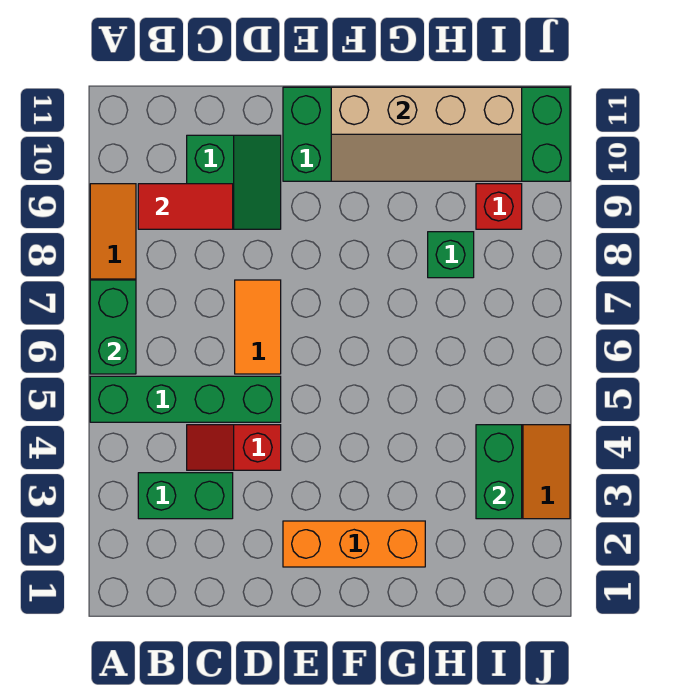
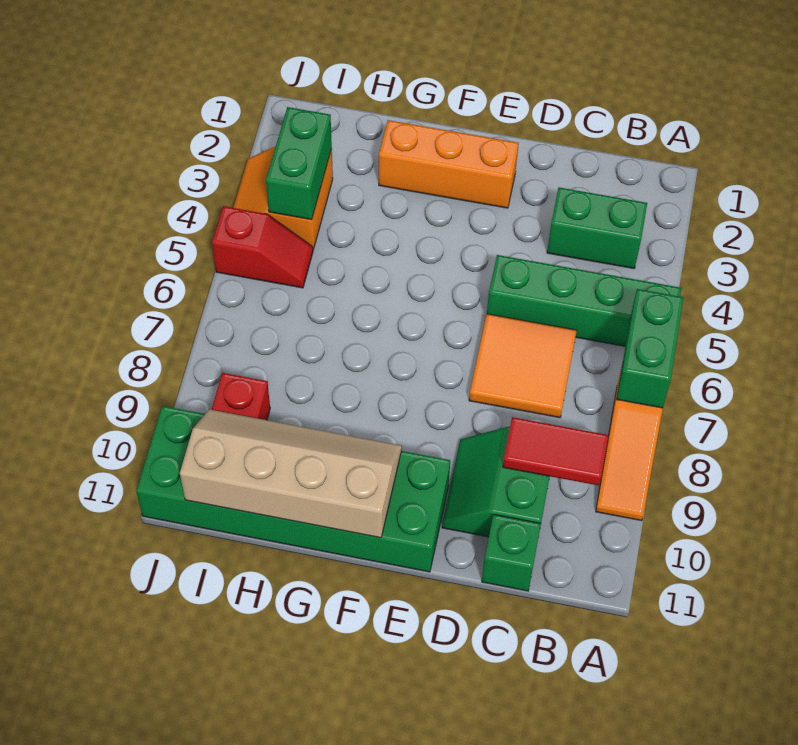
red slope C4:D4 level 1 top D -> red slope I5:J5 level 1 top J
orange tile D6:D7 level 1 -> orange tile C6:D7 level 1
green brick H8 level 1 -> green brick C11 level 1

